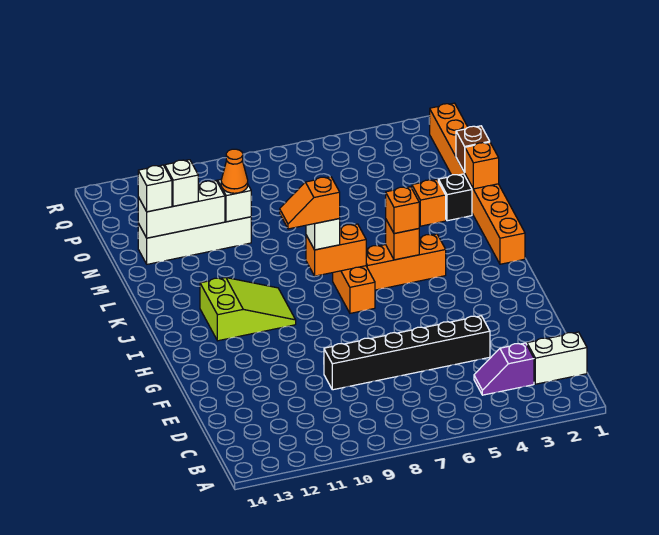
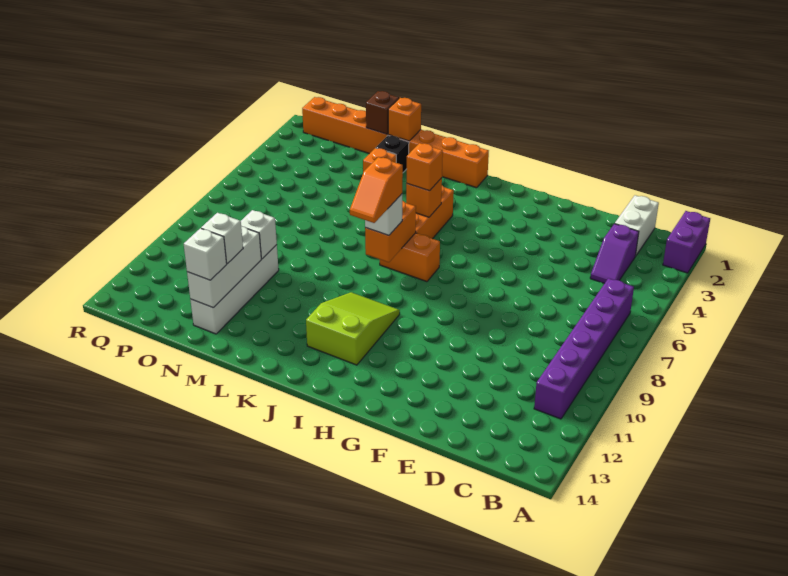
none -> purple brick A1:A2 level 1
none -> purple brick B6:B11 level 1
black brick E4:E9 level 1 -> none
orange cone N10 level 3 -> none

